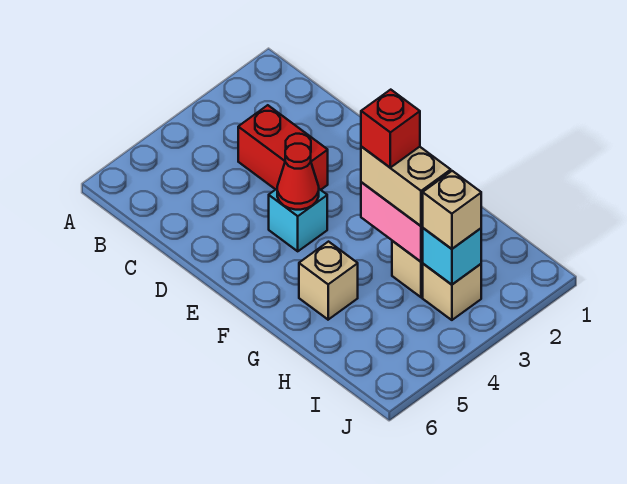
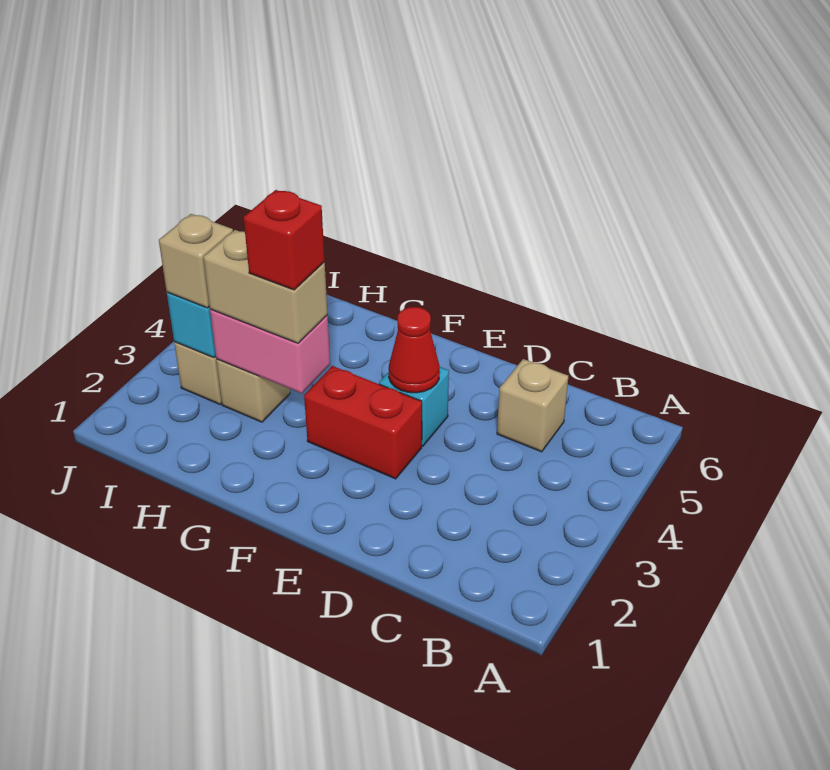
red brick C3:D3 level 1 -> red brick E3:F3 level 1
tan brick G5 level 1 -> tan brick C5 level 1

